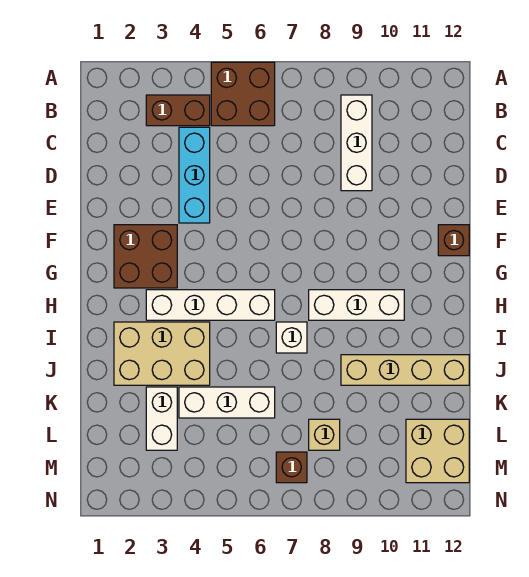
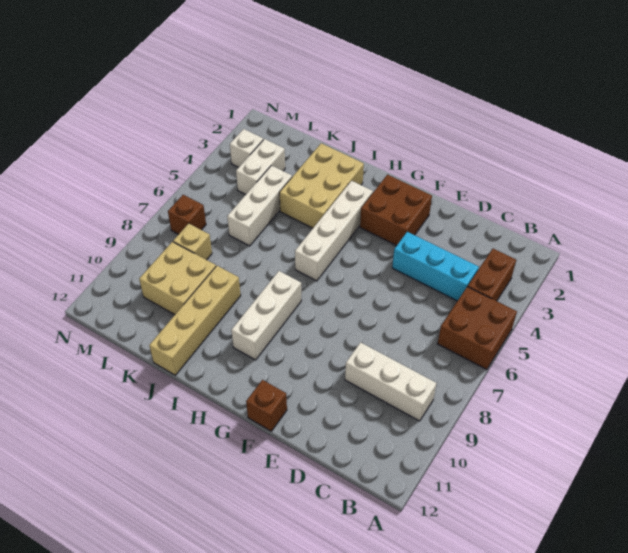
white brick I7 level 1 -> white brick M3 level 1
white brick K3:L3 level 1 -> white brick L3:L4 level 1
tan brick L11:M12 level 1 -> tan brick K9:L10 level 1

